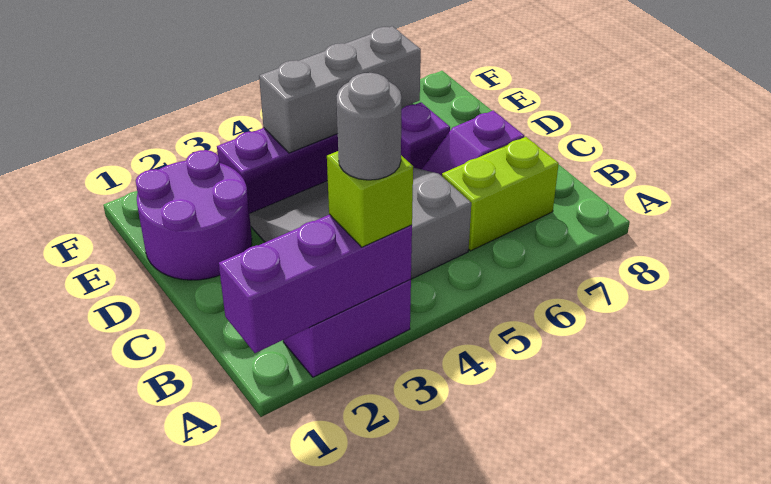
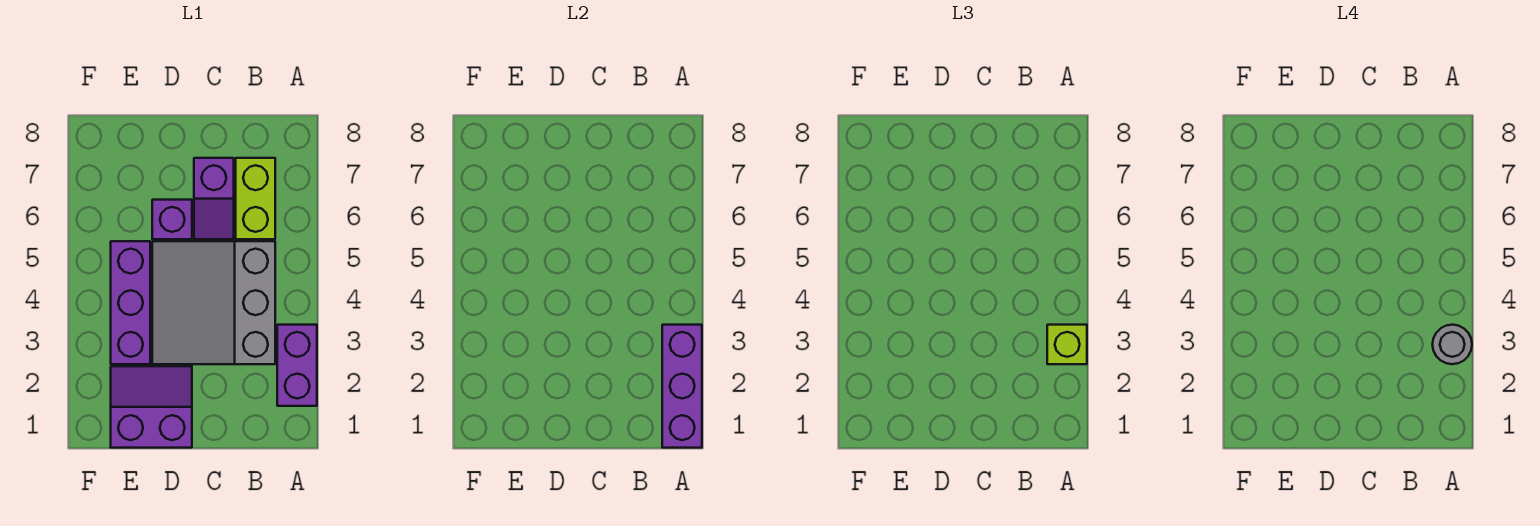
purple round brick D1:E2 level 1 -> purple slope D1:E2 level 1 top 1
grey brick E4:E6 level 2 -> none

